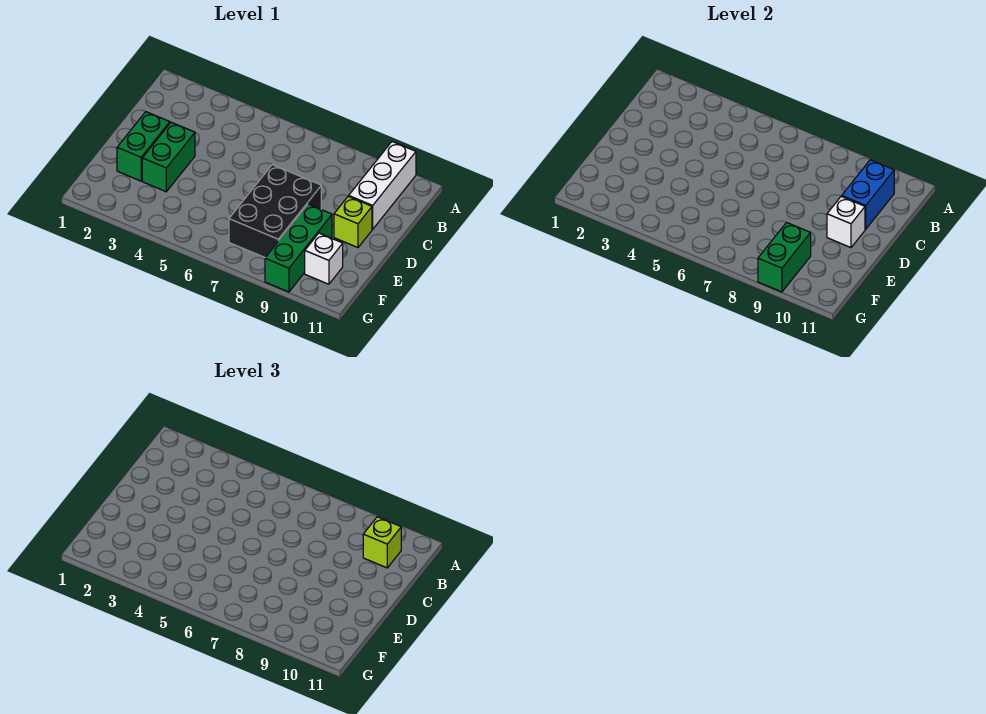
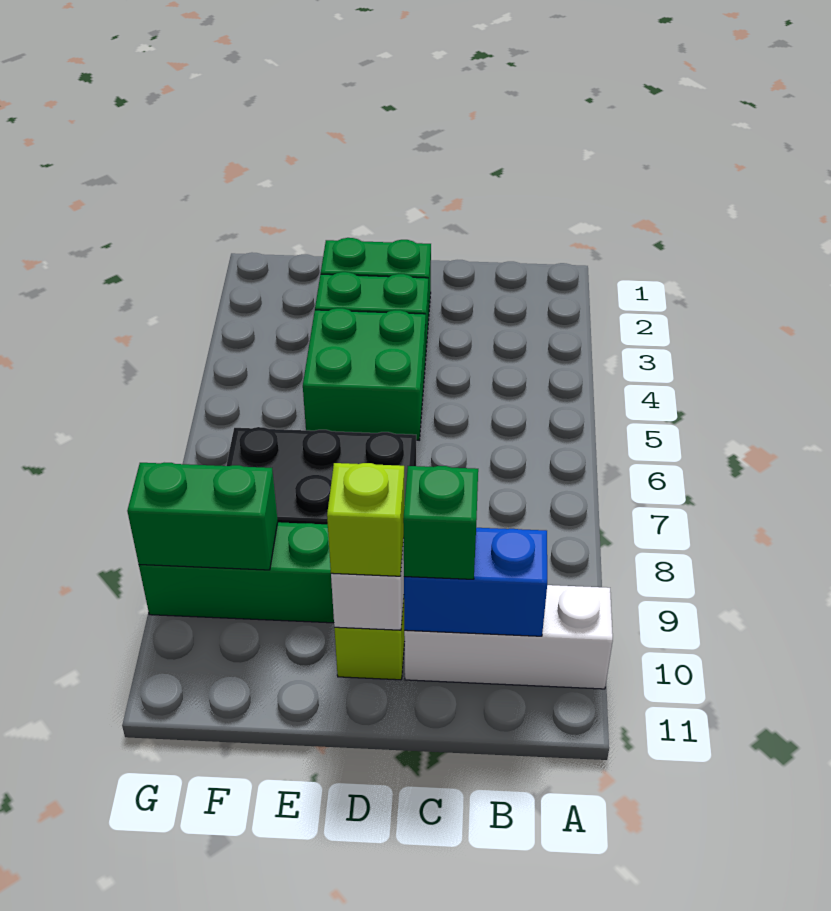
lime brick B10 level 3 -> lime brick D10 level 3
none -> green brick C10 level 3
none -> green brick D4:E5 level 1
white brick F10 level 1 -> none

